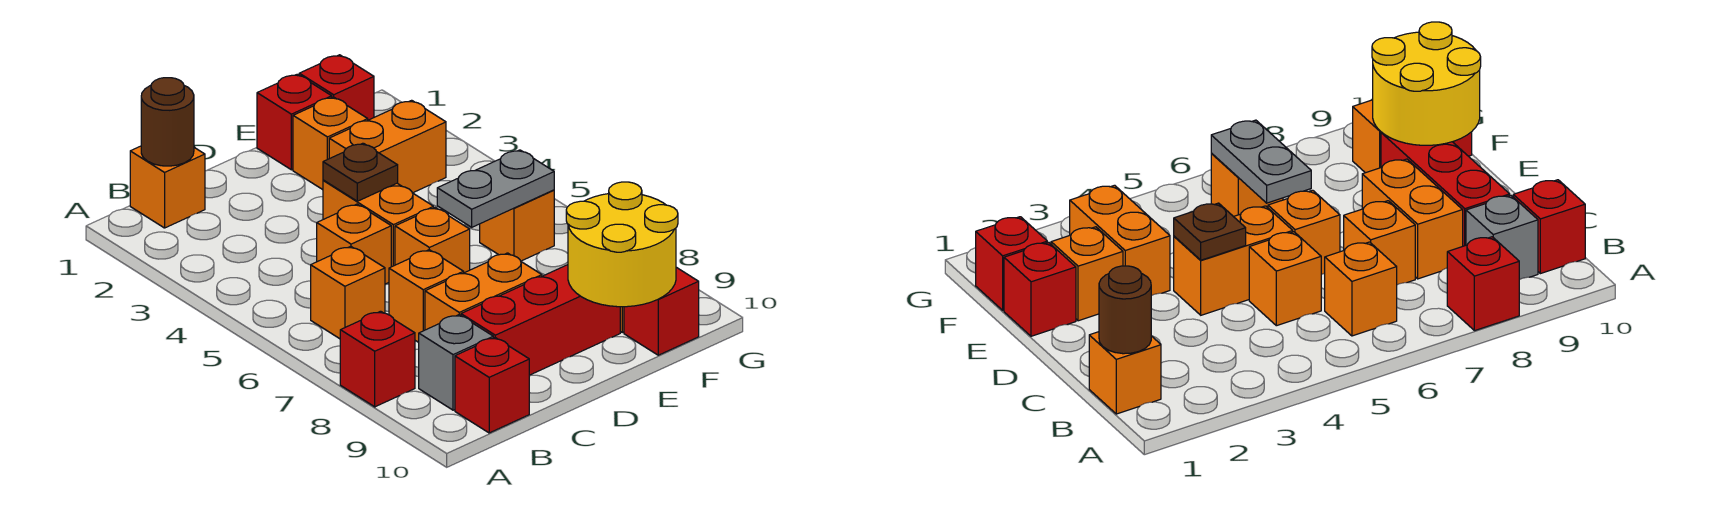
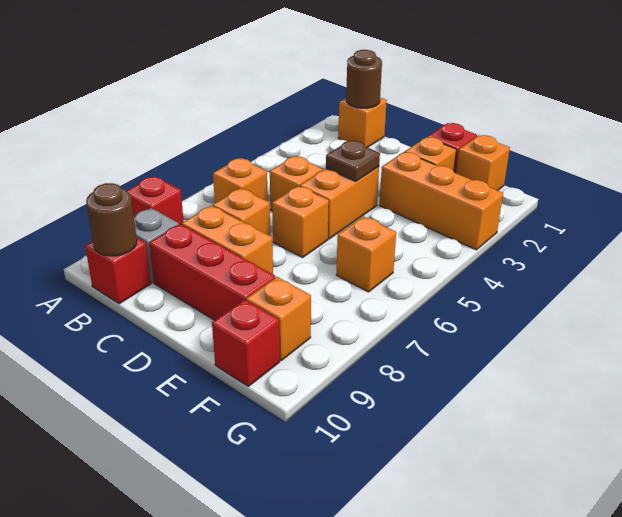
none -> brown round brick B10 level 2
orange brick E3:F3 level 1 -> orange brick E3:G3 level 1
grey plate E6:F6 level 2 -> none
yellow round brick E9:F10 level 2 -> none
red brick F1 level 1 -> orange brick F1 level 1

